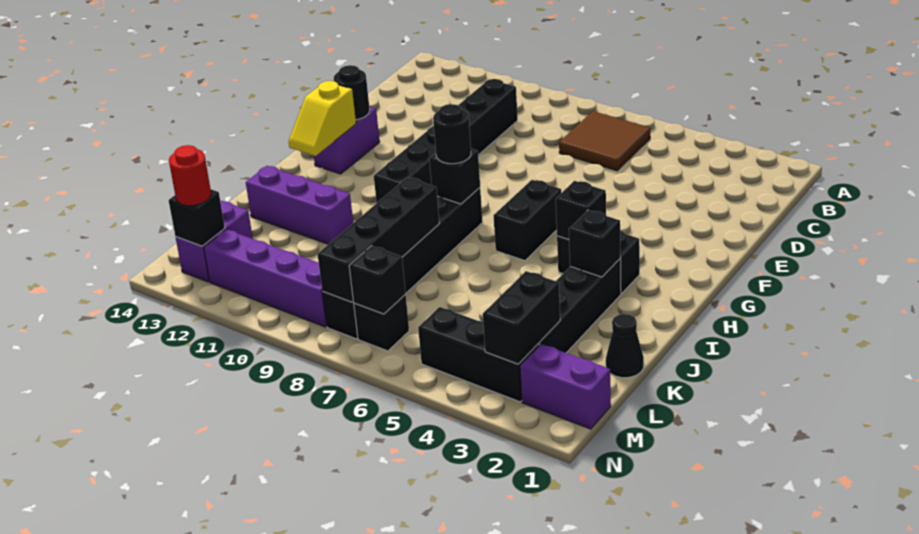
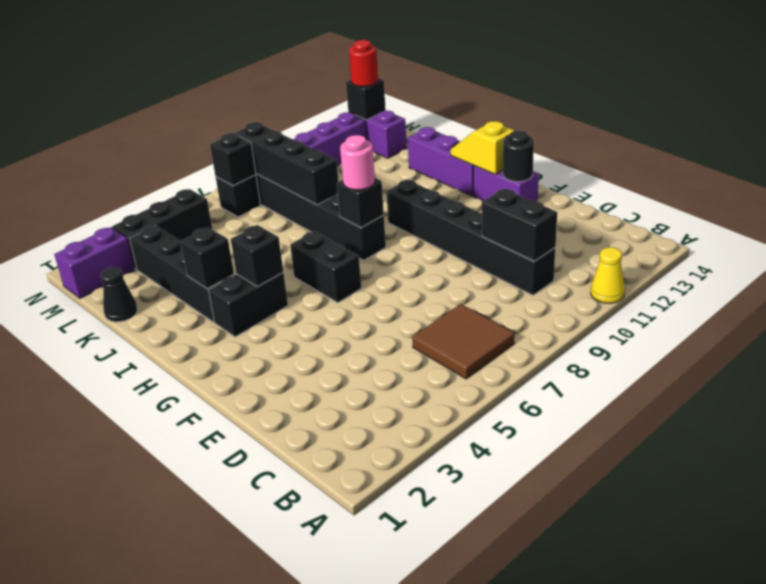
none -> yellow cone A11 level 1
black round brick H8 level 3 -> pink round brick H8 level 3
purple brick J11:J13 level 1 -> purple brick H13:J13 level 1
black brick L3:M3 level 2 -> black brick C10:D10 level 2

